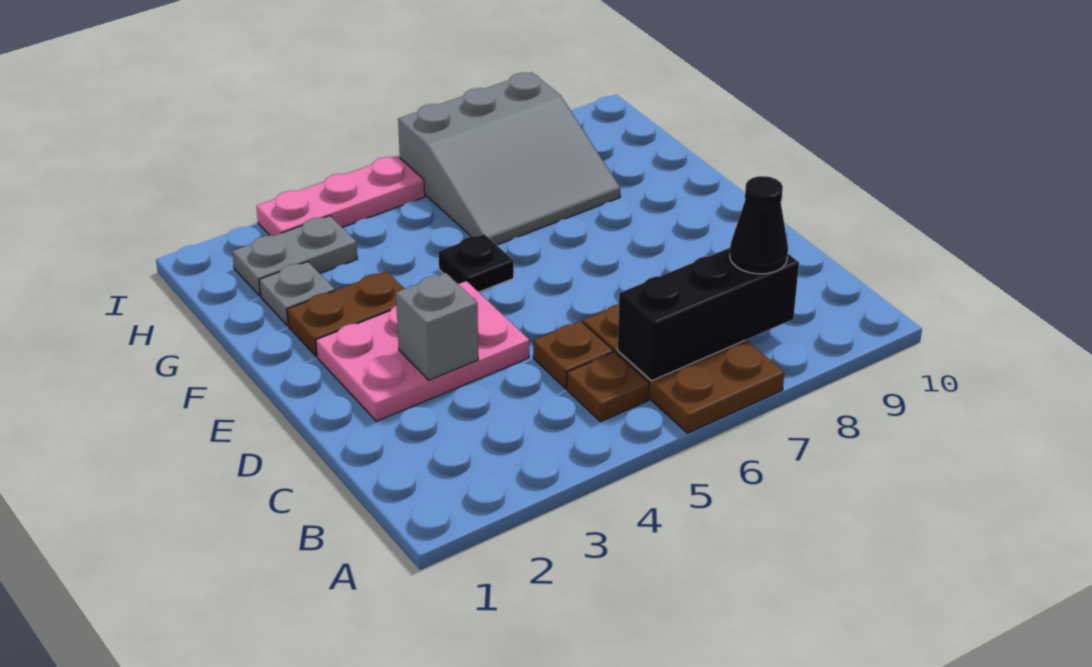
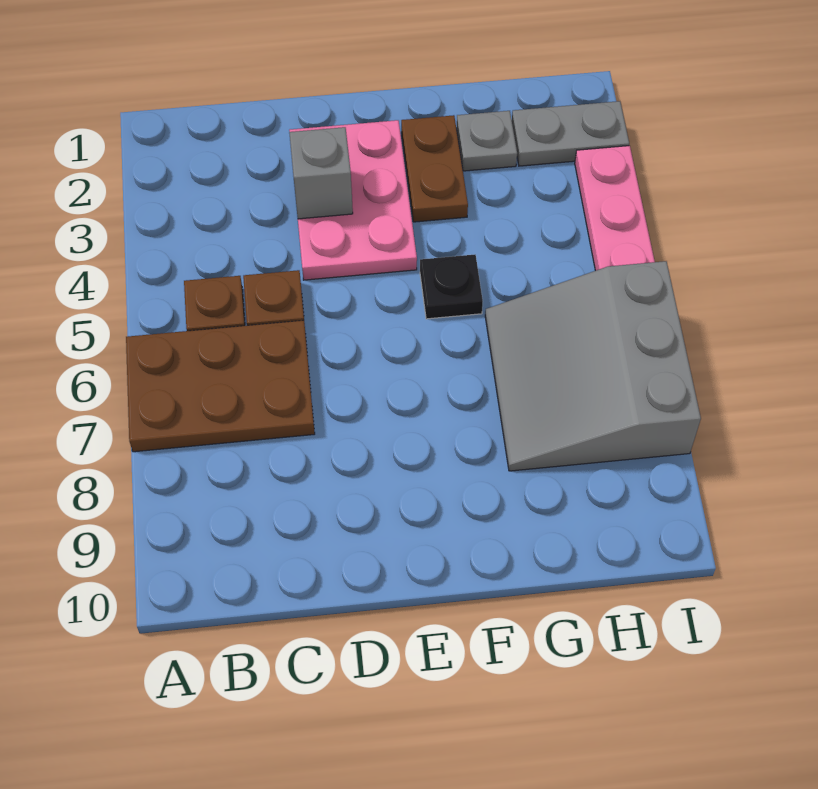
black brick B6:B8 level 2 -> none
black cone B8 level 3 -> none
grey plate H2:H3 level 1 -> grey plate H2:I2 level 1

